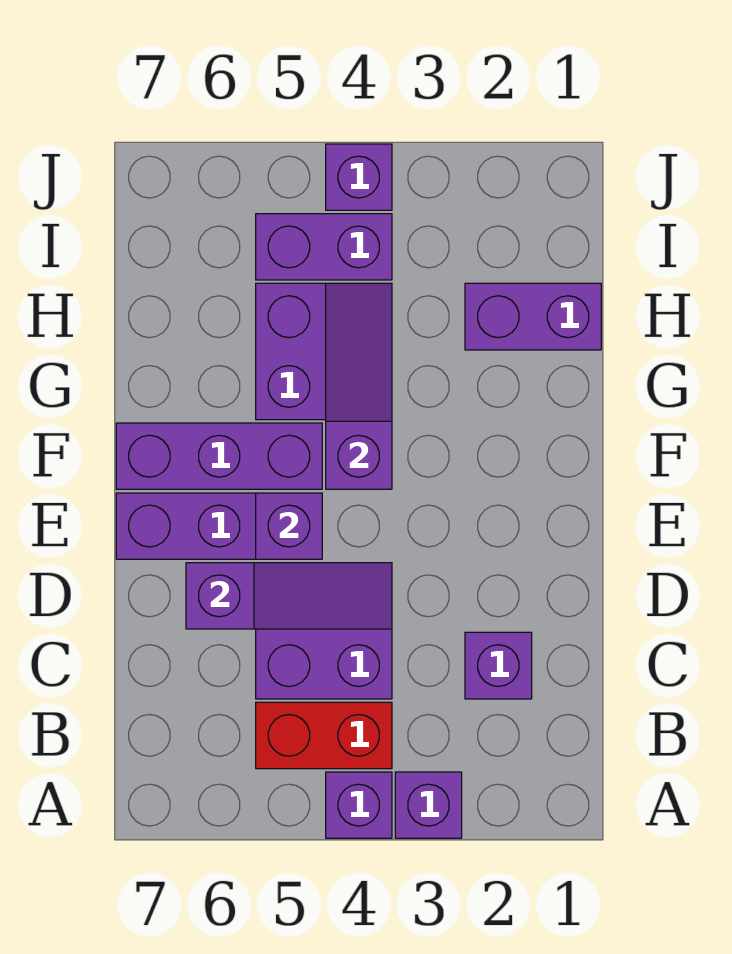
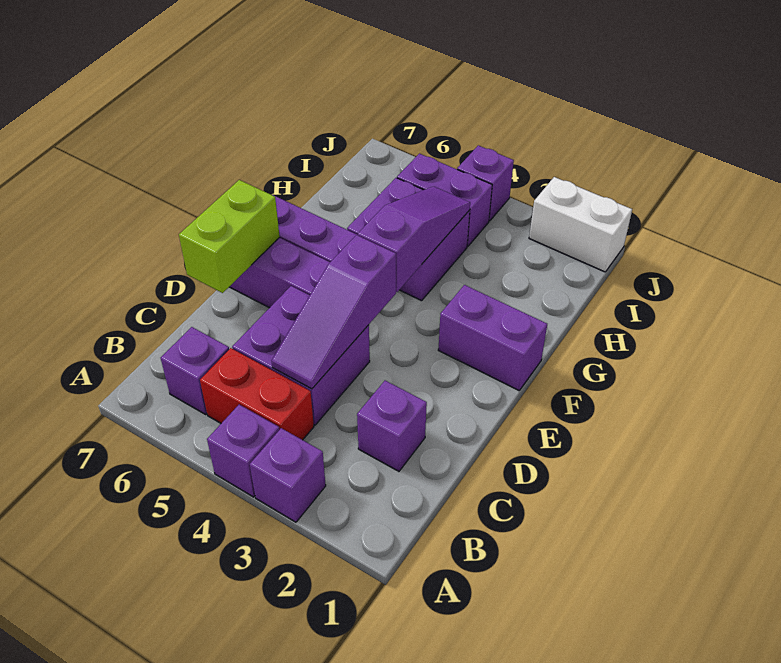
purple slope D4:D6 level 2 top 6 -> purple slope C4:E4 level 2 top E
none -> lime brick D7:E7 level 2
purple brick E5 level 2 -> purple brick B6 level 1
purple brick H1:H2 level 1 -> purple brick F1:F2 level 1
none -> white brick J1:J2 level 1

